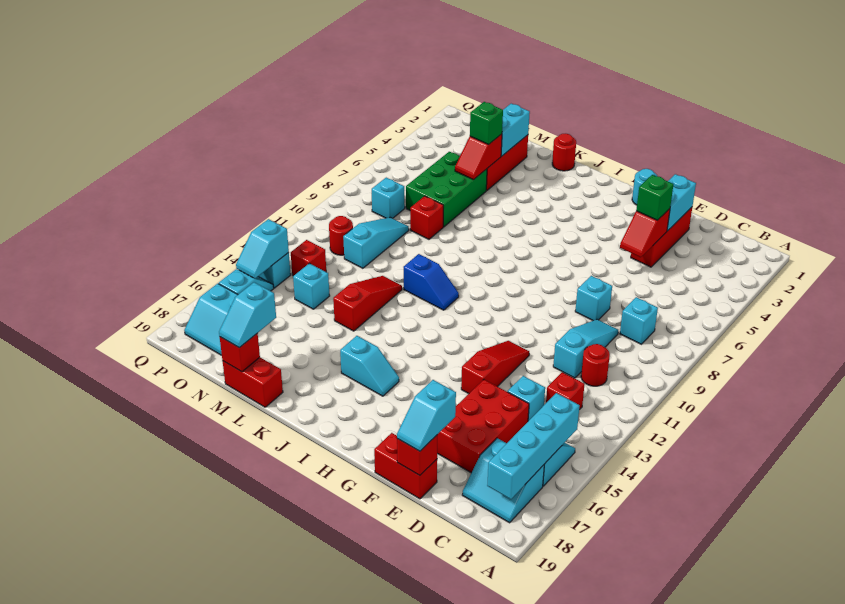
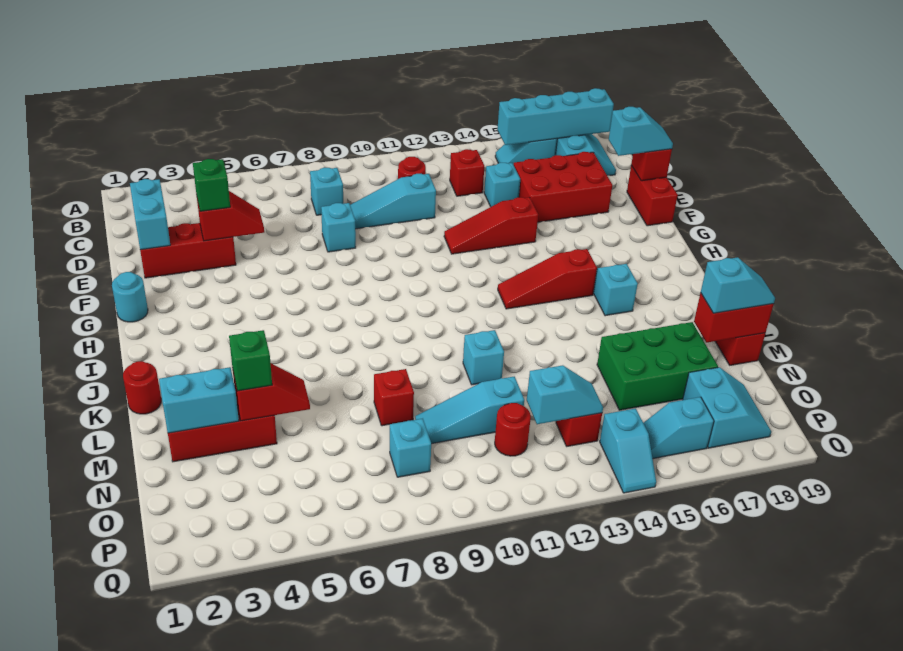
cyan brick E2:E3 level 2 -> cyan brick D2:E2 level 2
blue slope J11:K11 level 1 top K -> none
red slope L12:L14 level 1 top 14 -> red slope I13:I15 level 1 top 15
green brick M5:N7 level 1 -> green brick M15:N17 level 1
red brick M19 level 2 -> red brick M18:M19 level 2
cyan brick N14 level 1 -> cyan brick L11 level 1
cyan slope P14:P15 level 2 top 14 -> cyan slope O12:O13 level 2 top 12

